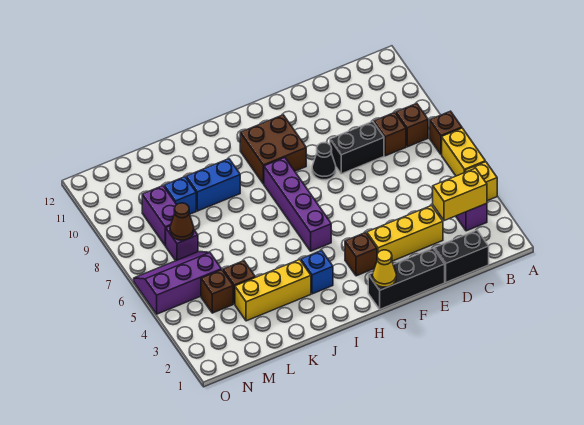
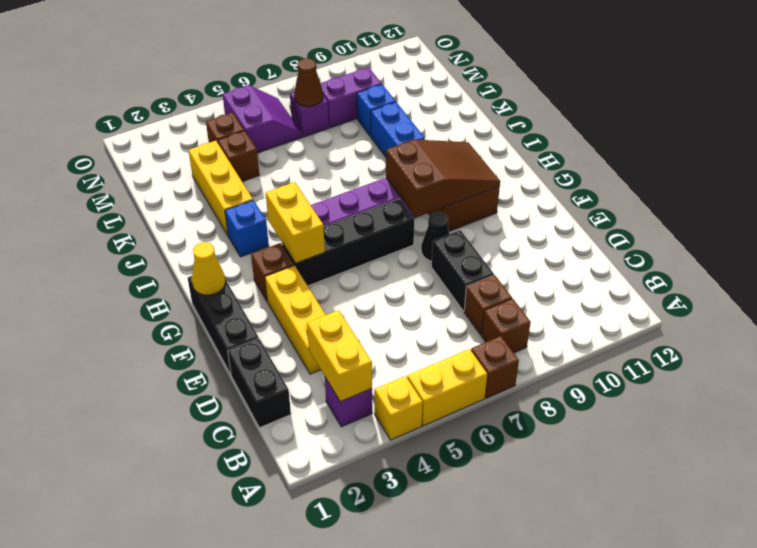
none -> black brick G4:G7 level 1
none -> yellow brick G4:H4 level 2
none -> brown slope G8:H10 level 2 top 8
purple slope M5:O6 level 1 top 5 -> purple slope M5:N6 level 1 top 5

